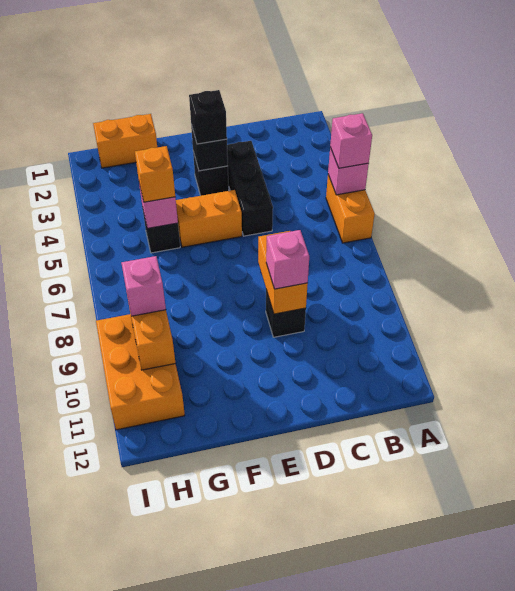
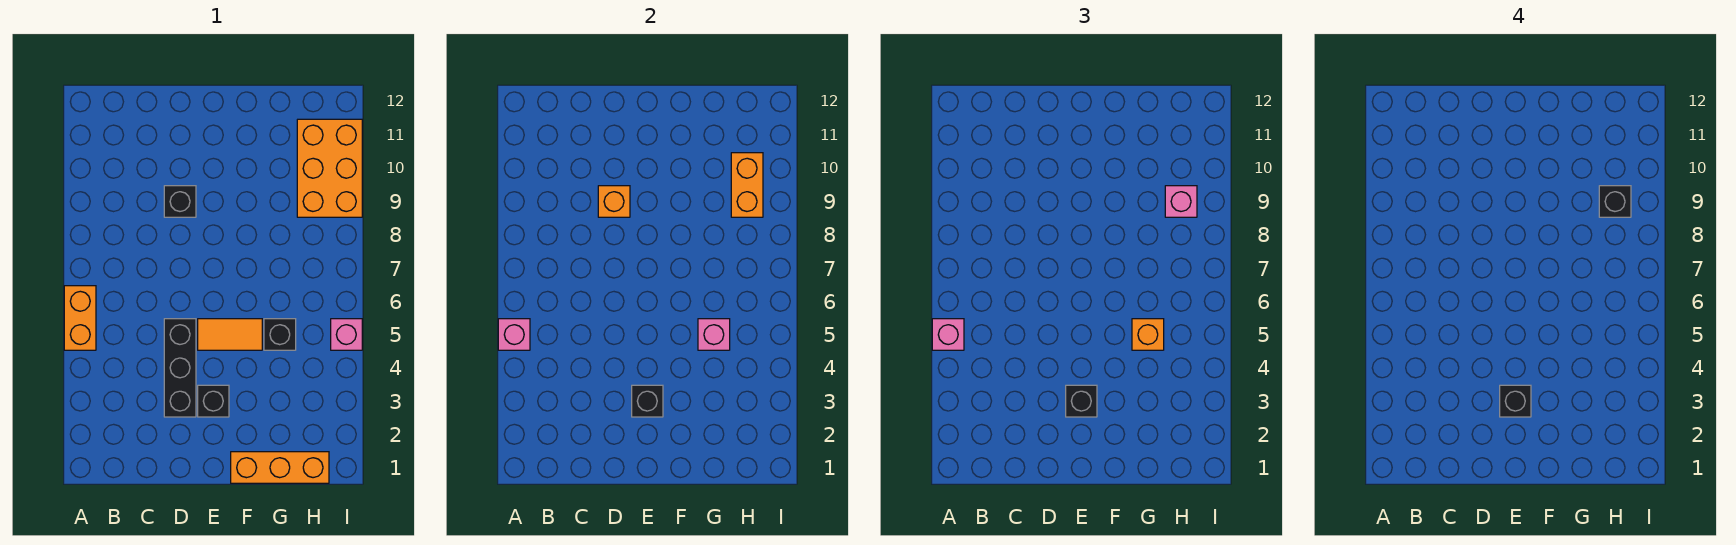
orange brick D8:D9 level 2 -> orange brick D9 level 2
pink brick D9 level 3 -> pink brick I5 level 1
none -> black brick E3 level 4
orange brick E5:F5 level 1 -> orange tile E5:F5 level 1
orange brick G1:H1 level 1 -> orange brick F1:H1 level 1
none -> black brick H9 level 4

